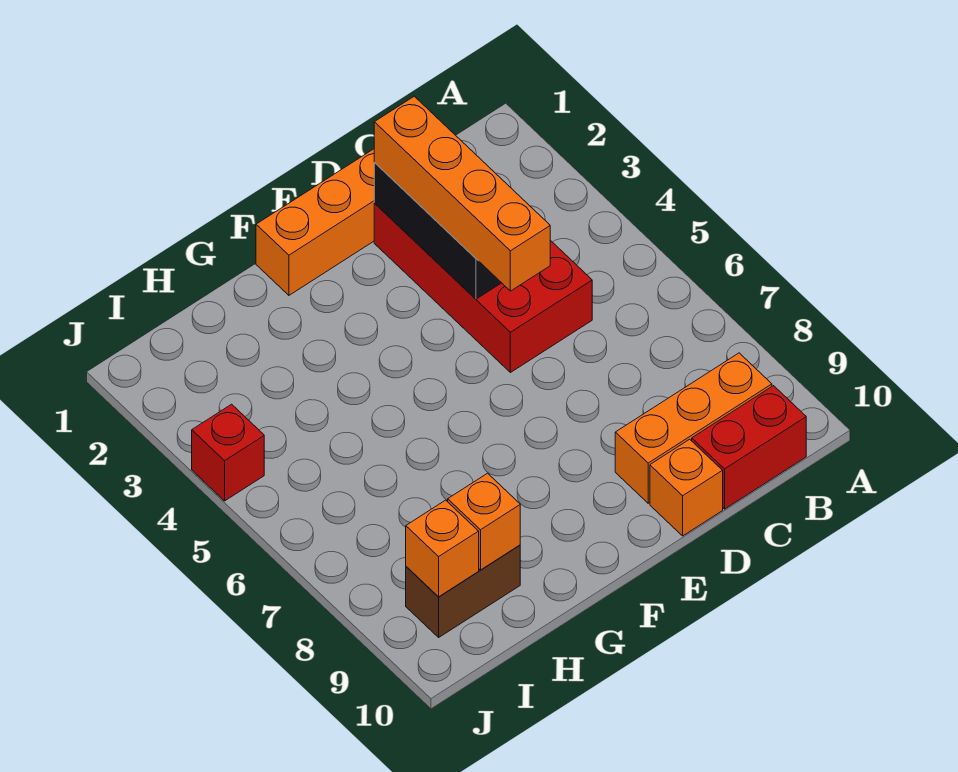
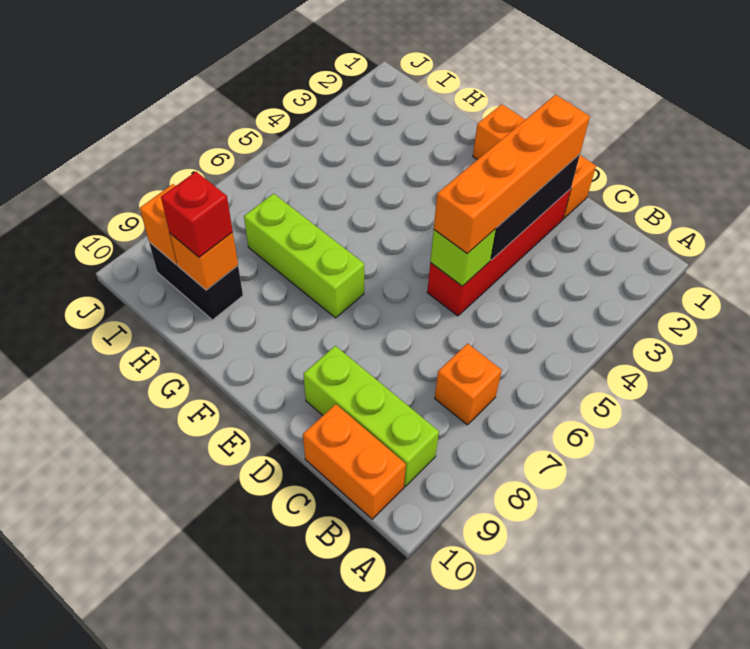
orange brick B9:D9 level 1 -> lime brick B9:D9 level 1
red brick B10:C10 level 1 -> orange brick B10:C10 level 1
red brick C2:D5 level 1 -> red brick D2:D5 level 1
none -> lime brick D5 level 2
orange brick D10 level 1 -> orange brick B7 level 1
none -> lime brick F7:H7 level 1
brown brick H9:I9 level 1 -> black brick H9:I9 level 1
red brick J4 level 1 -> red brick H9 level 3

